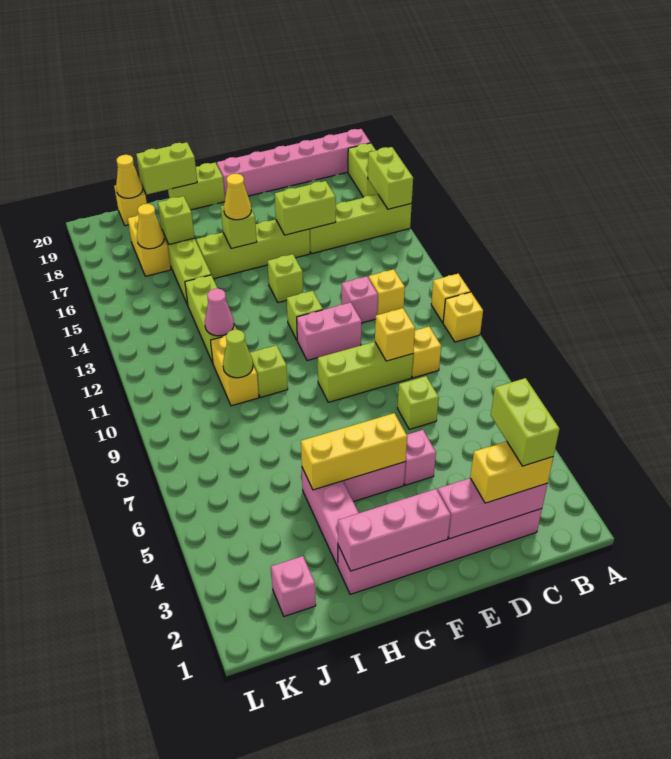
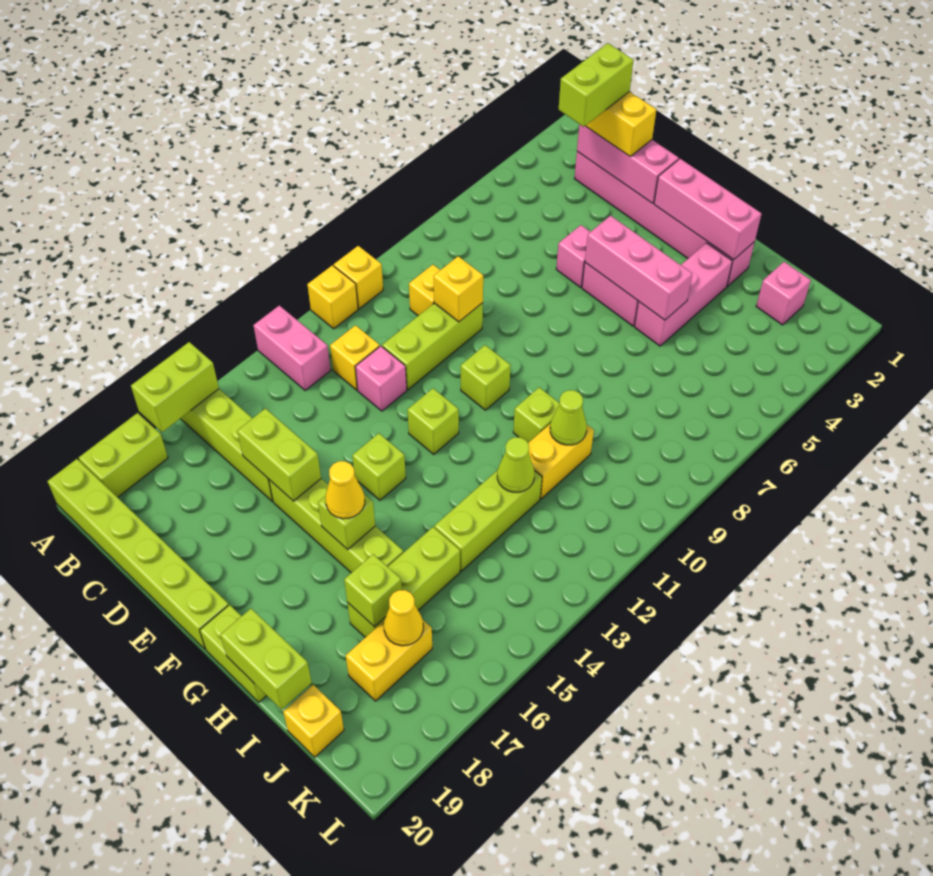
pink brick A20:F20 level 1 -> lime brick A20:F20 level 1
lime brick D7 level 1 -> lime brick F10 level 1
lime brick D9:F9 level 1 -> lime brick D9:D11 level 1
pink brick E11:F11 level 1 -> pink brick A13:B13 level 1
yellow brick F5:H5 level 2 -> pink brick F5:H5 level 2
pink cone I12 level 2 -> lime cone I12 level 2
yellow cone J20 level 2 -> none

